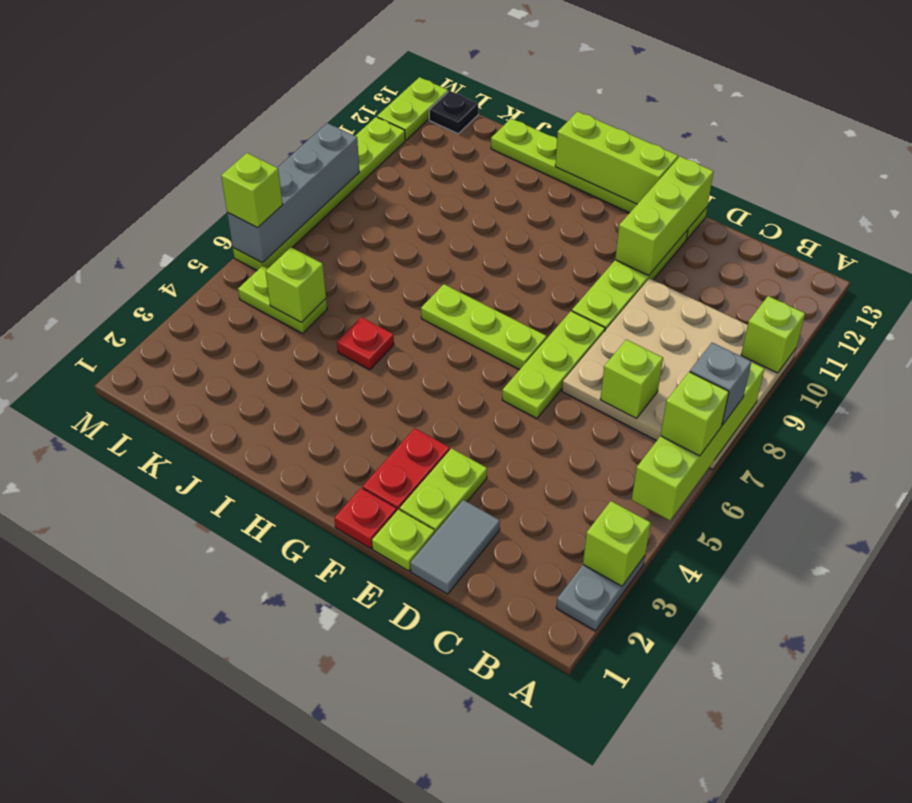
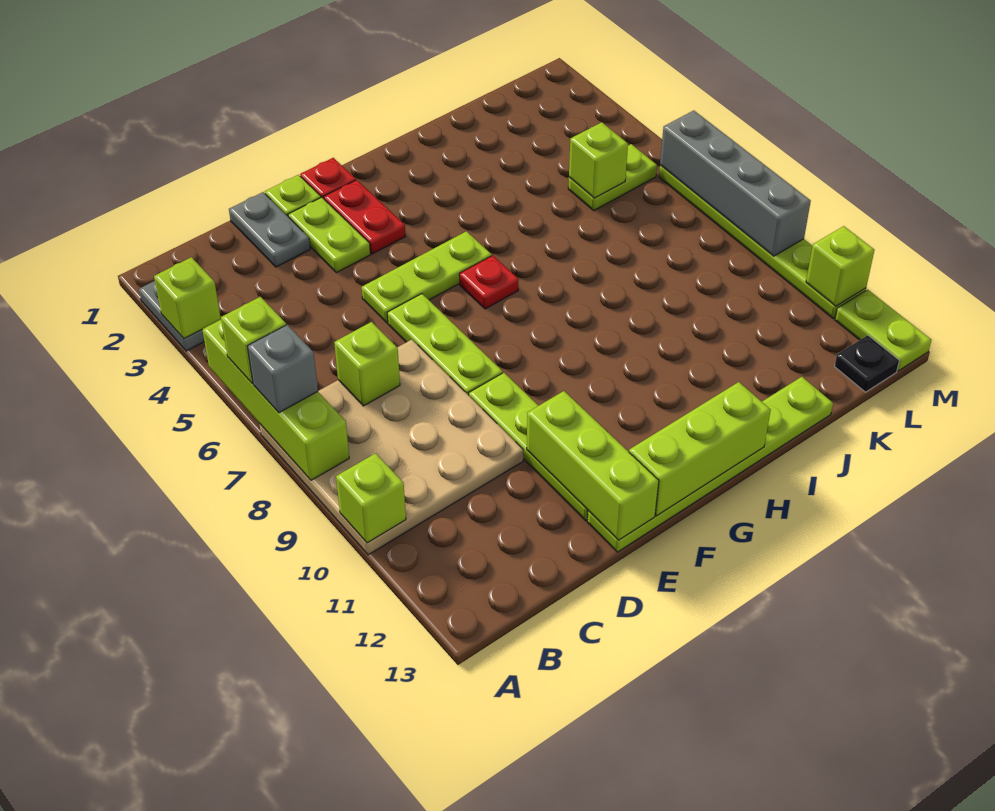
grey tile D1:D2 level 1 -> grey plate D1:D2 level 1
lime plate F7:H7 level 1 -> lime plate E5:G5 level 1
red plate I5 level 1 -> red plate G6 level 1
lime brick M6 level 3 -> lime brick M11 level 2

